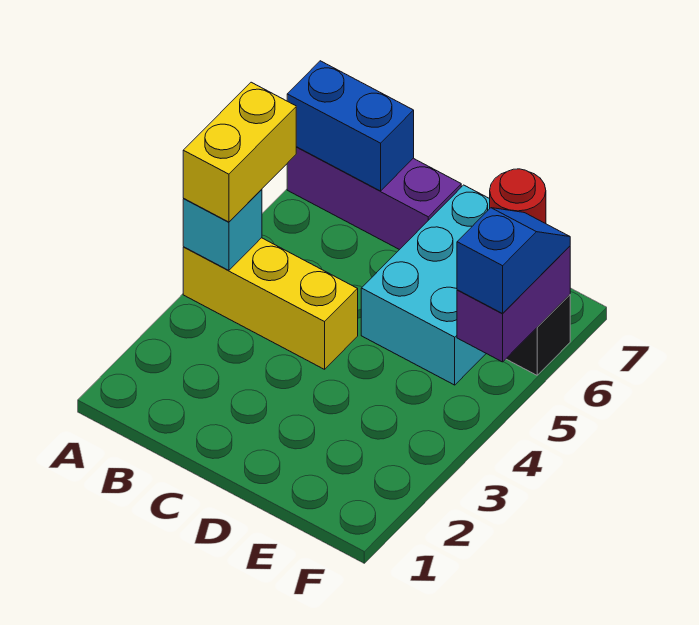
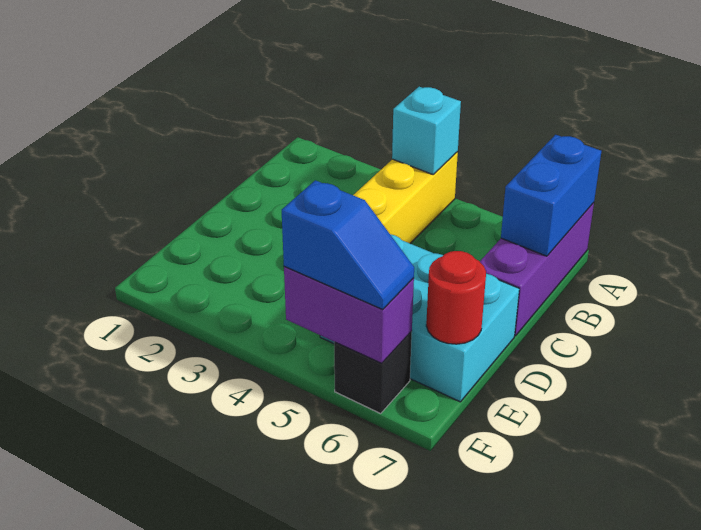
yellow brick A4:A5 level 3 -> none

